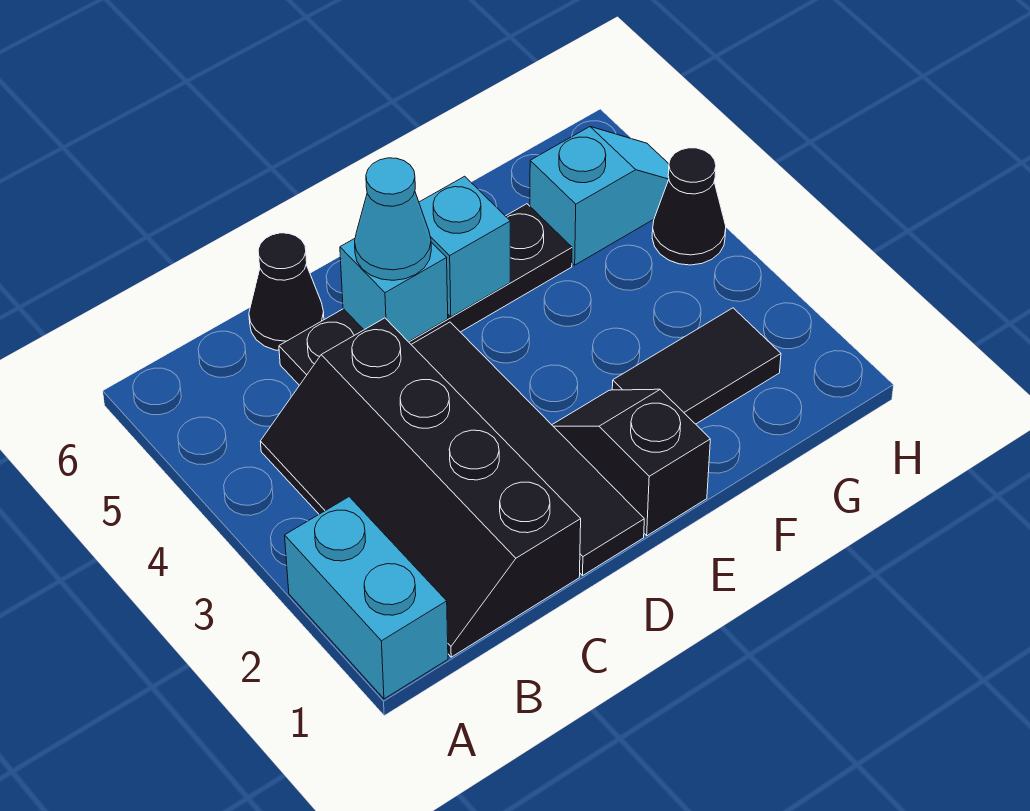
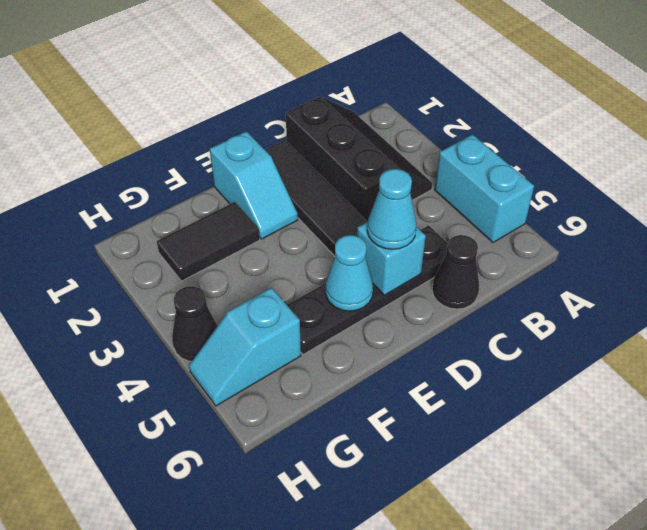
cyan brick A1:A2 level 1 -> cyan brick A4:A5 level 1
black slope B1:C4 level 1 top C -> black slope B1:C3 level 1 top C
black slope E1:E2 level 1 top 1 -> cyan slope E1:E2 level 1 top 1
cyan brick E5 level 2 -> cyan cone E5 level 2

